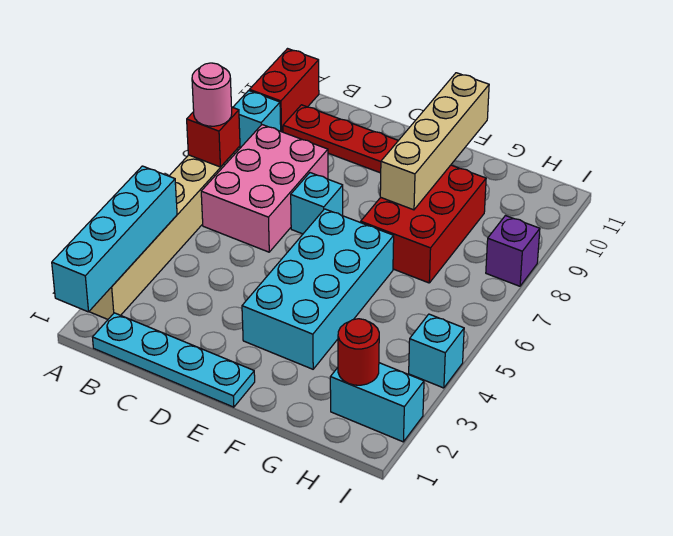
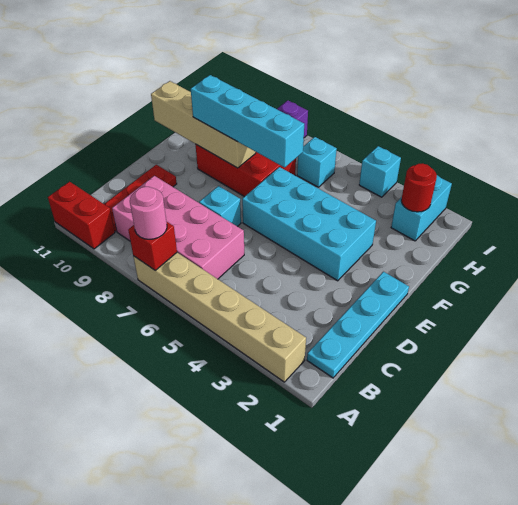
cyan brick A1:A4 level 2 -> cyan brick F6:F9 level 3
cyan brick A9 level 1 -> cyan brick H6 level 1
pink brick B6:C8 level 1 -> pink brick B6:C9 level 1

